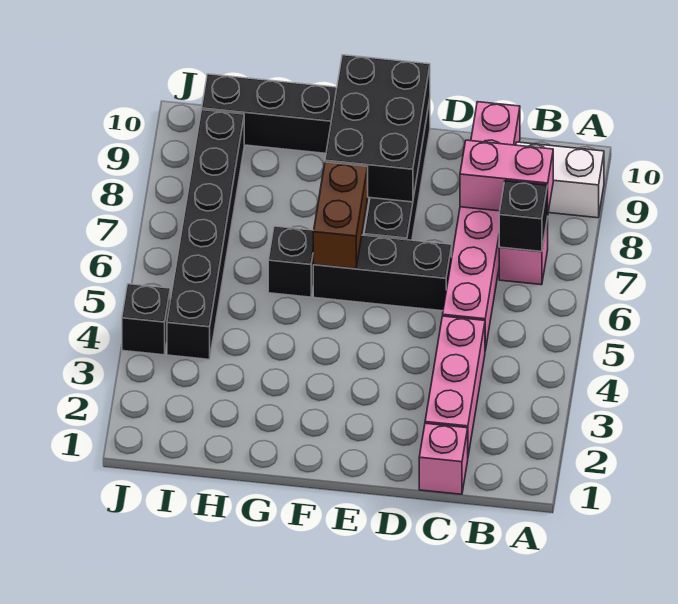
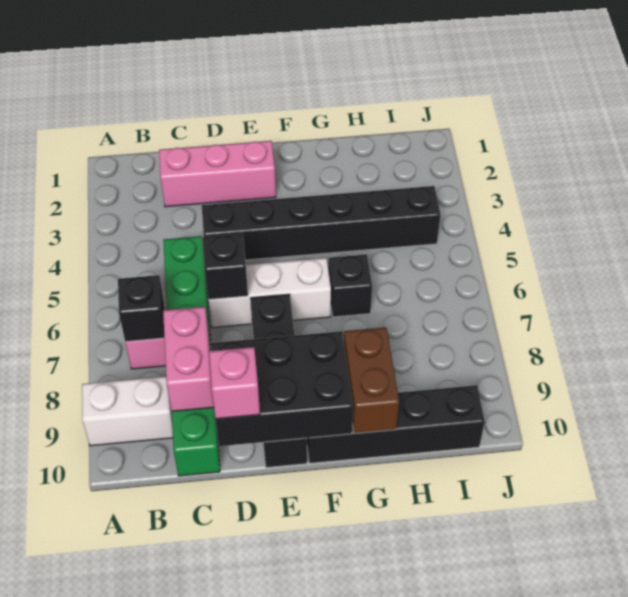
pink brick B8:C8 level 2 -> pink brick C8:C9 level 2
pink brick C1 level 1 -> pink brick D10 level 3
pink brick C2:C4 level 1 -> pink brick C2:E2 level 1
pink brick C5:C10 level 1 -> green brick C5:C10 level 1
black brick D6:F6 level 1 -> white brick D6:F6 level 1
black brick E8:F10 level 2 -> black brick D9:F10 level 2
brown brick F6:F7 level 2 -> brown brick G9:G10 level 2
black brick I4:I9 level 1 -> black brick D4:I4 level 1
black brick J4 level 1 -> black brick D6 level 2

